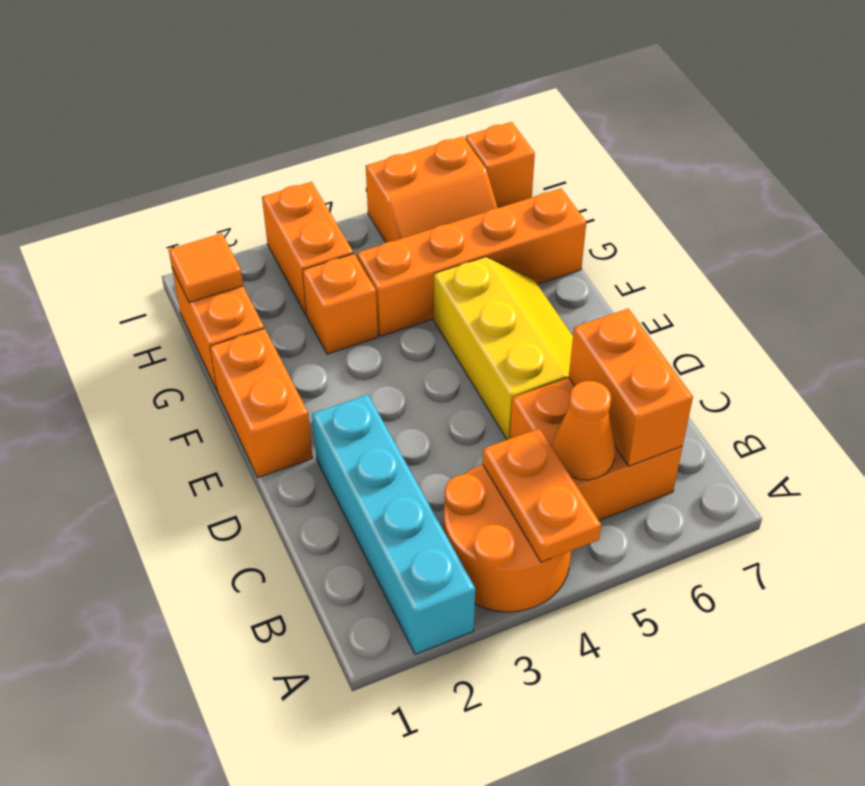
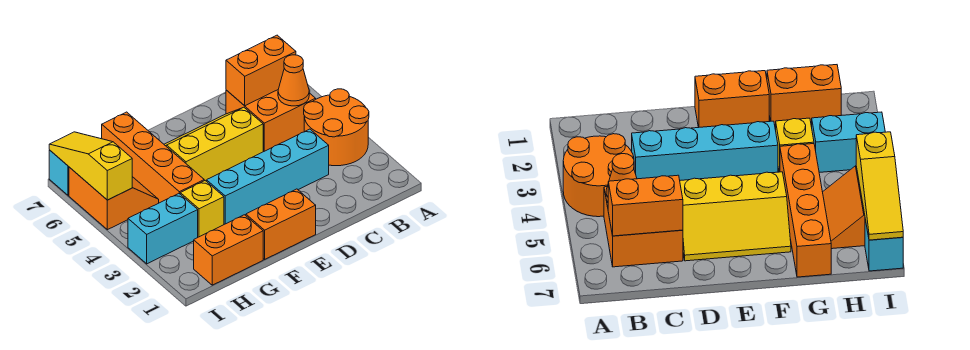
cyan brick A2:D2 level 1 -> cyan brick C3:F3 level 1
orange plate A4:B4 level 2 -> none
orange brick G3 level 1 -> yellow brick G3 level 1
orange tile H1 level 2 -> none
orange brick H3:I3 level 1 -> cyan brick H3:I3 level 1
none -> yellow slope I5:I7 level 2 top 5
orange brick I7 level 1 -> cyan brick I7 level 1

